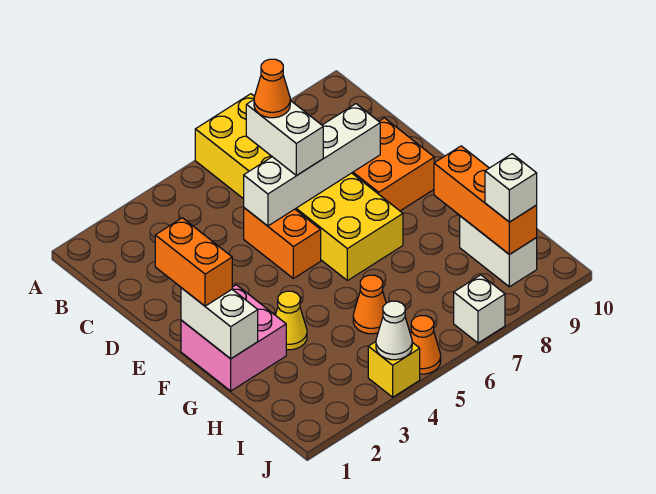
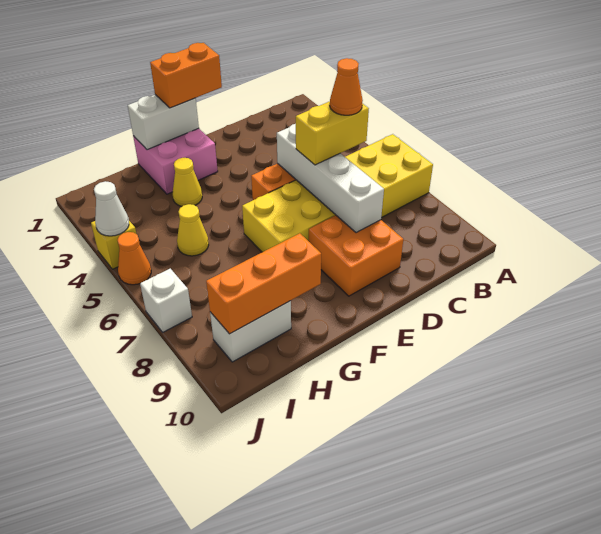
white brick C6:D6 level 3 -> yellow brick C6:D6 level 3
orange cone H5 level 1 -> yellow cone H5 level 1
white brick I9 level 3 -> none

